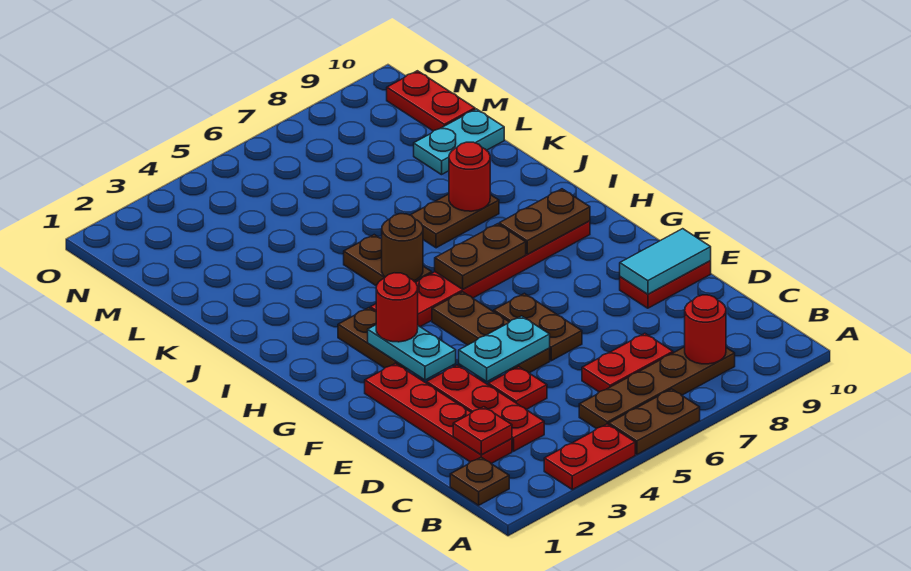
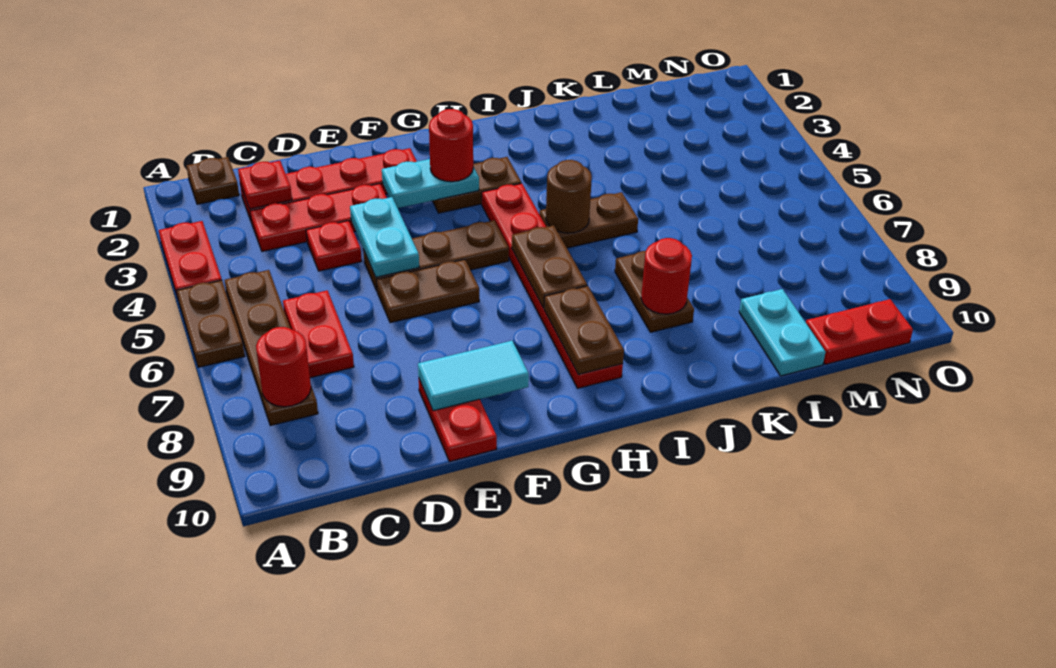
cyan tile E9:E10 level 2 -> cyan tile E9:F9 level 2

